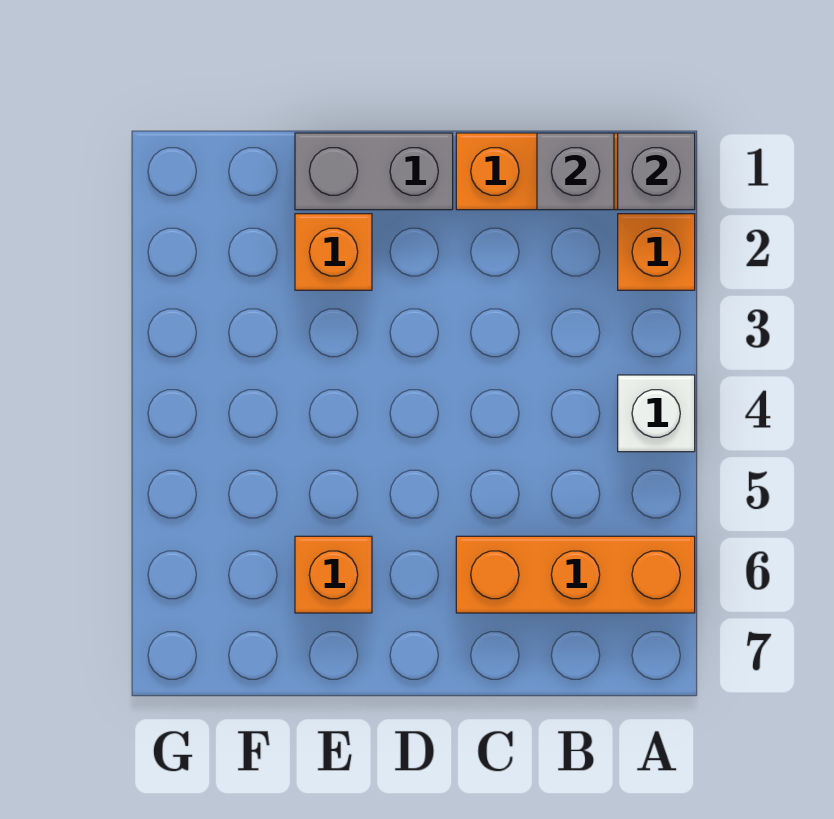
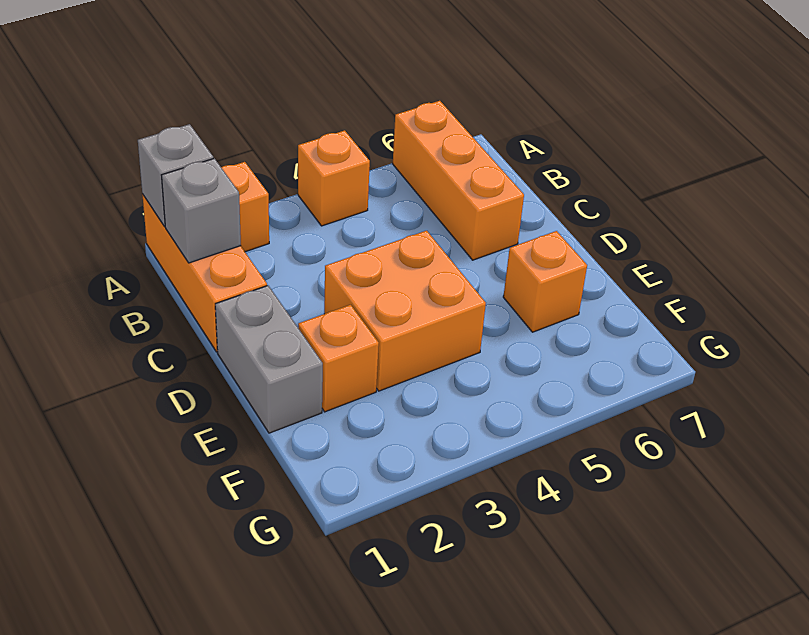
white brick A4 level 1 -> orange brick A4 level 1
none -> orange brick D3:E4 level 1

